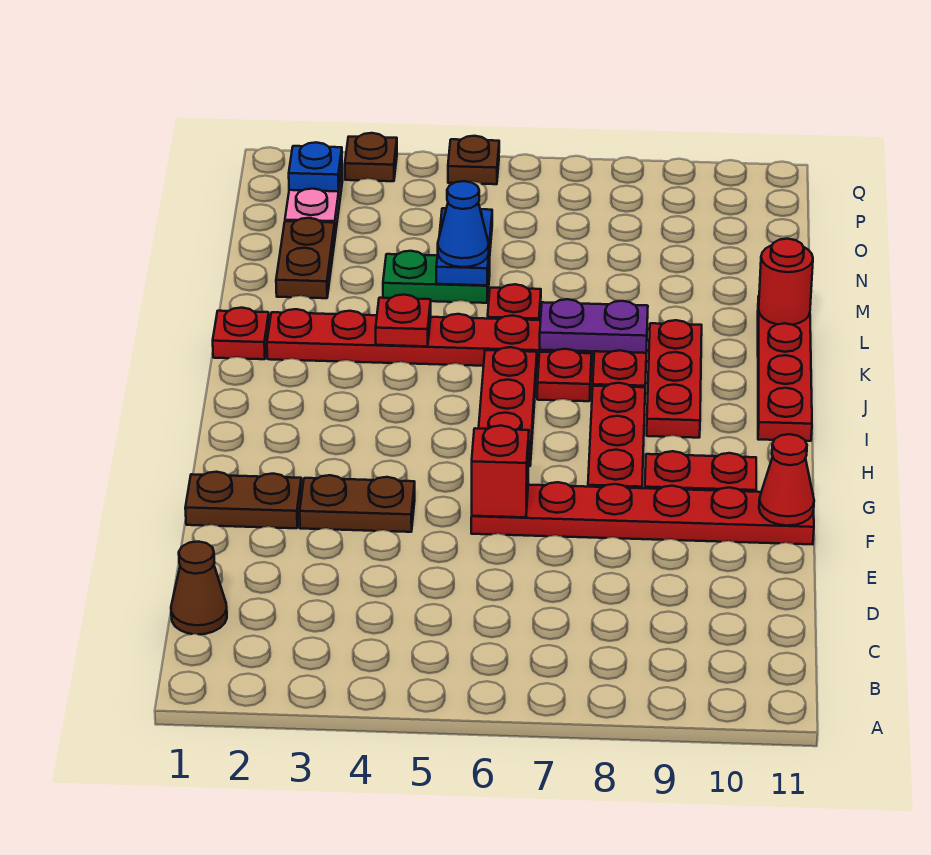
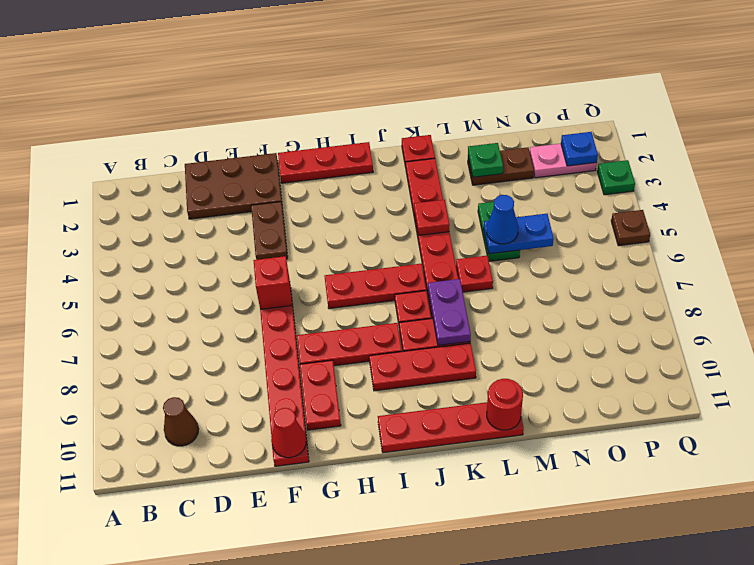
brown cone C1 level 1 -> brown cone C10 level 1
brown plate F1:F2 level 1 -> brown plate D1:F2 level 1
none -> red plate G1:I1 level 1
none -> green plate M2 level 2
brown plate Q3 level 1 -> green plate Q3 level 1

